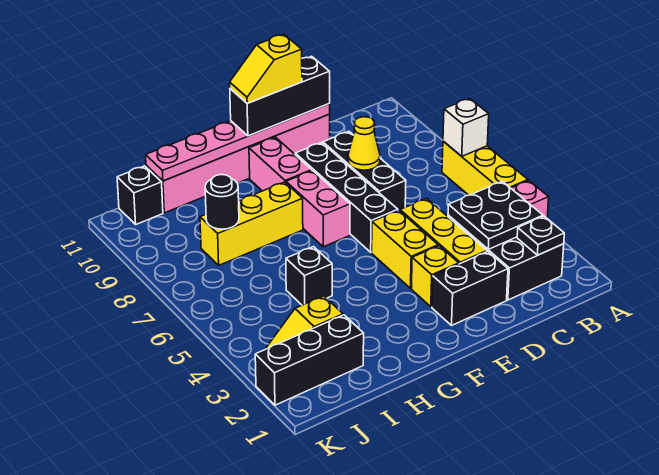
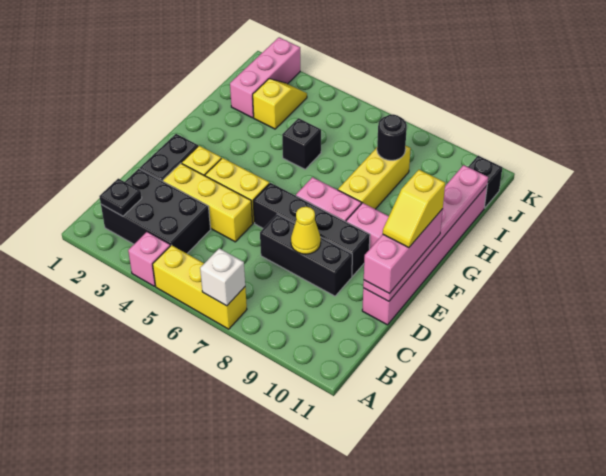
black plate B3:C4 level 2 -> none
black brick D11:F11 level 3 -> pink brick D11:F11 level 3
yellow slope E11:F11 level 4 top E -> yellow slope E11:F11 level 4 top F
black brick I2:K2 level 1 -> pink brick I2:K2 level 1

